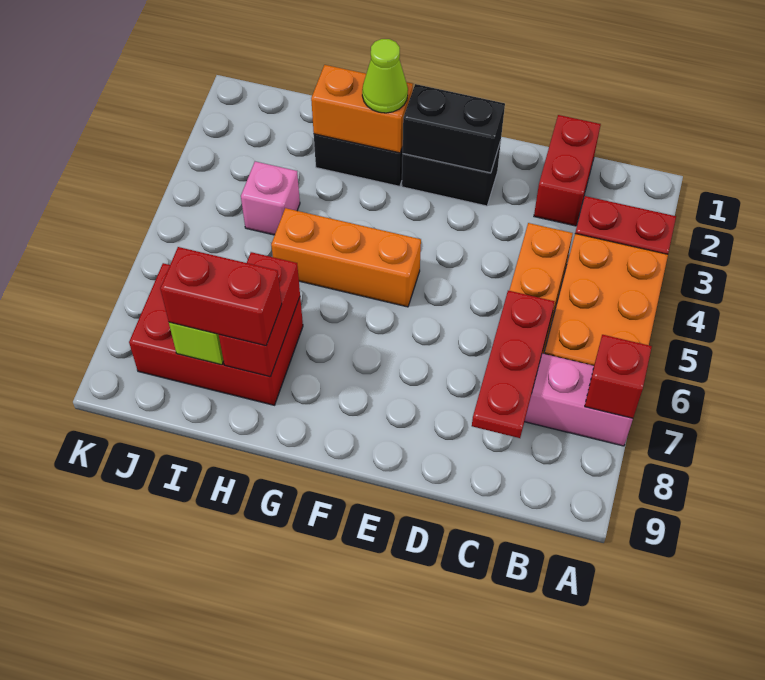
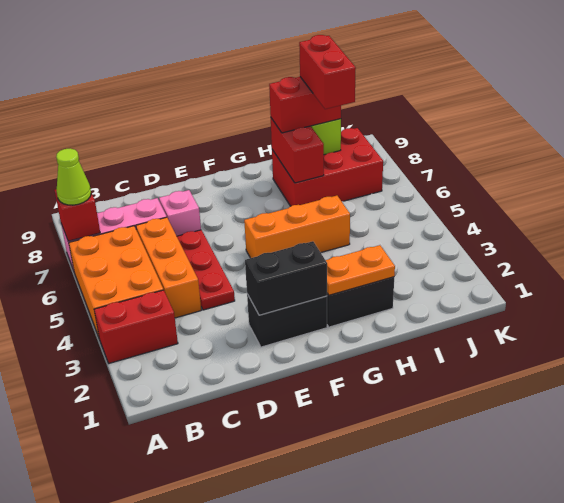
red brick C1:C2 level 1 -> red brick I7:I8 level 4
red plate C6:C8 level 2 -> red plate D4:D6 level 1
orange brick G2:H2 level 2 -> orange plate G2:H2 level 2
lime cone G2 level 3 -> lime cone A7 level 3
pink brick I4 level 1 -> pink brick D7 level 1

